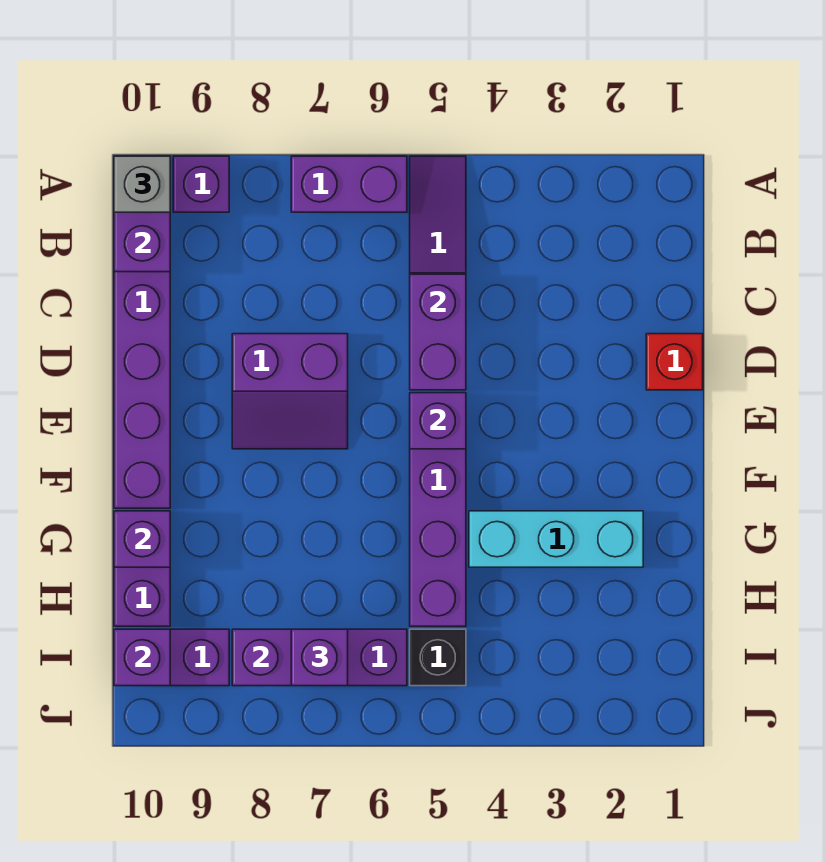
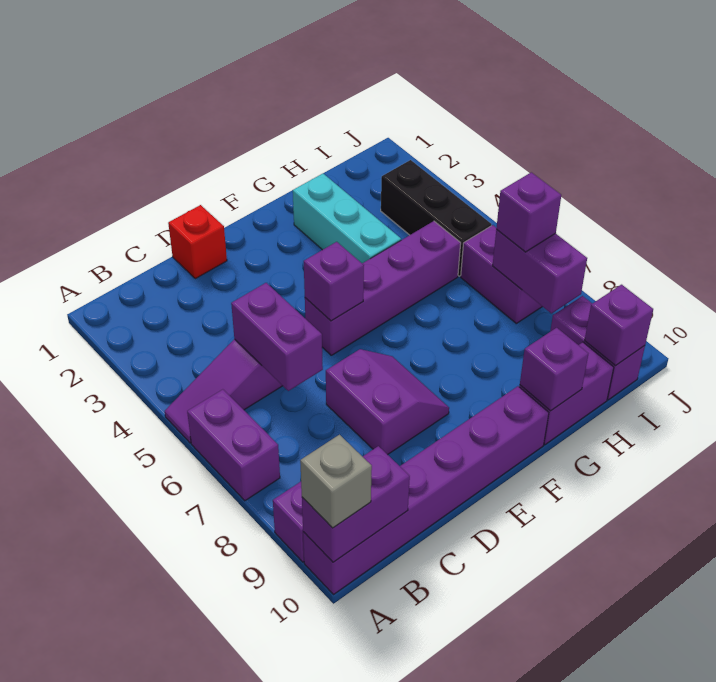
purple brick C5:D5 level 2 -> purple brick C5:C6 level 2
black brick I5 level 1 -> black brick I3:I5 level 1

